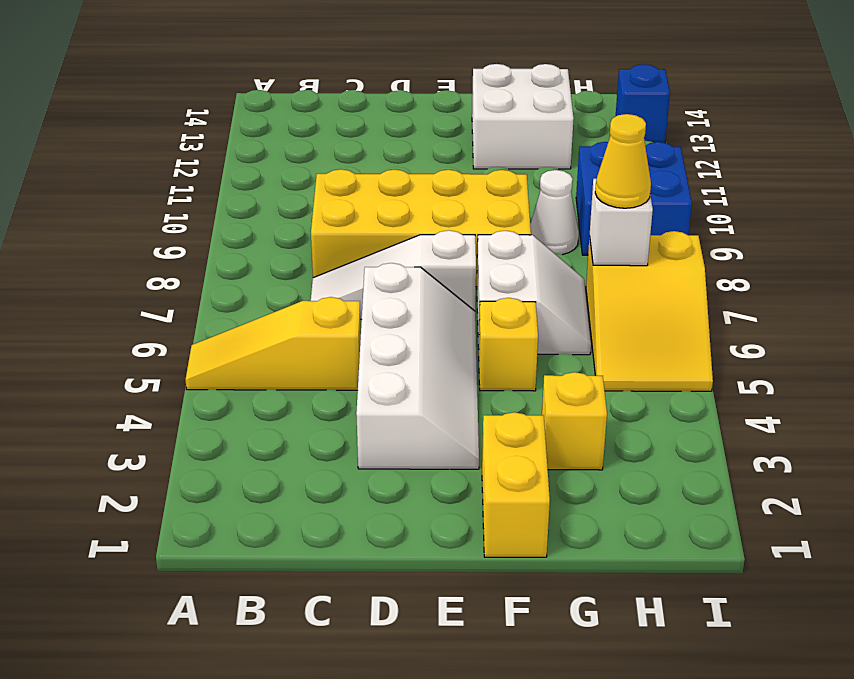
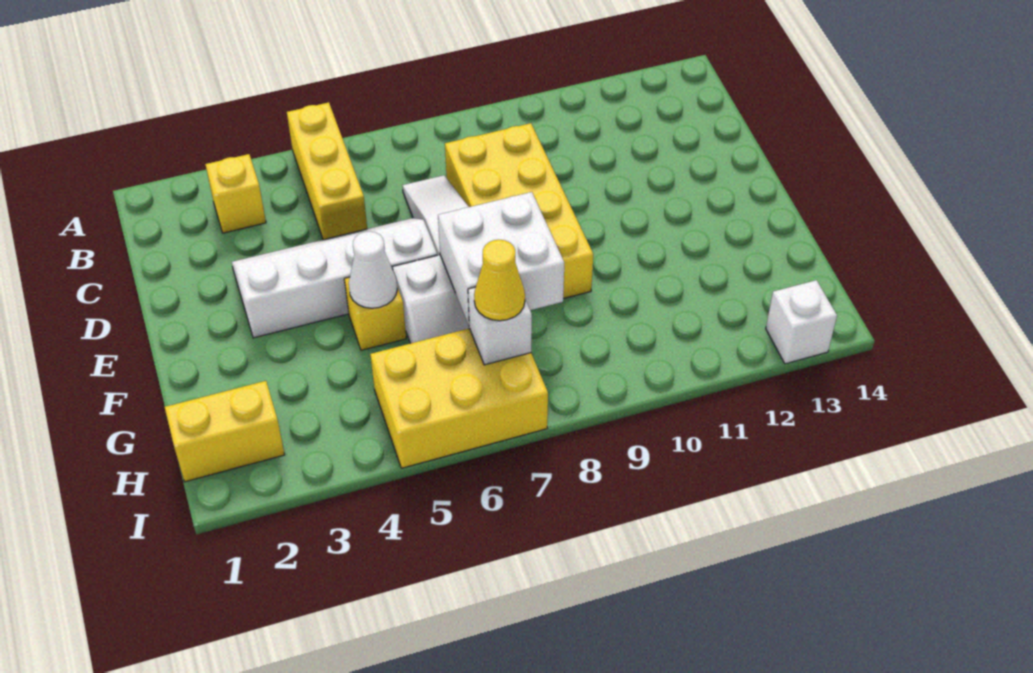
yellow slope A5:C5 level 1 top C -> yellow brick A5:C5 level 1
white slope D3:E6 level 1 top D -> white slope D3:E6 level 1 top E
yellow brick F1:F2 level 1 -> yellow brick H1:H2 level 1
white brick F12:G13 level 1 -> white brick F7:G8 level 2
yellow brick G3 level 1 -> yellow brick B3 level 1
white cone G9 level 1 -> white cone F5 level 2
yellow slope H5:I7 level 1 top 7 -> yellow brick H5:I7 level 1
blue brick H9:I10 level 1 -> none
blue brick I13 level 1 -> white brick I13 level 1

